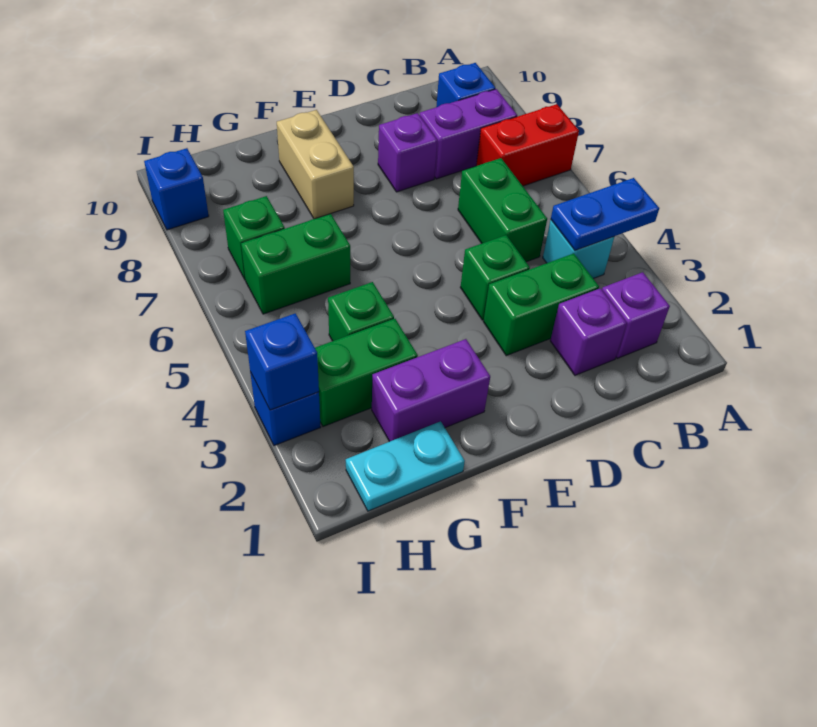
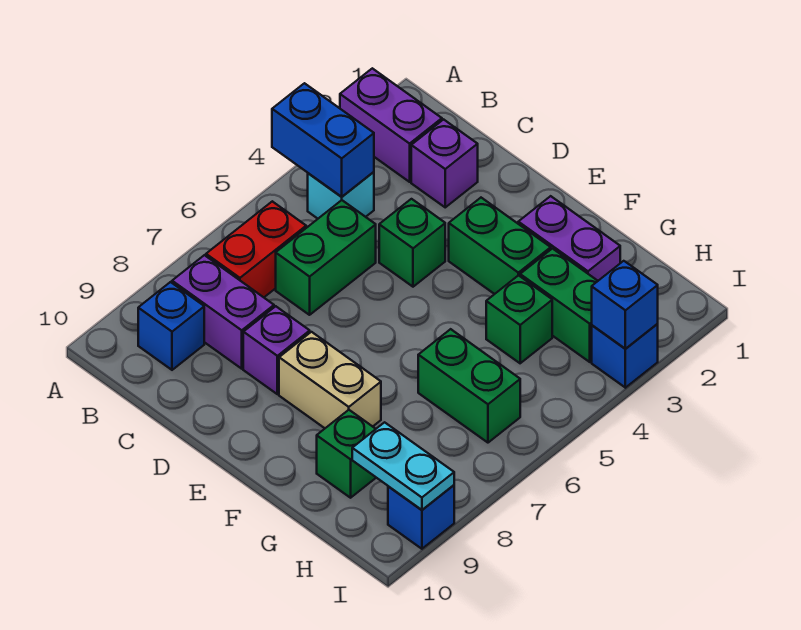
blue plate A4:B4 level 2 -> blue brick A4:B4 level 2
red brick A7:B7 level 1 -> red brick B6:B7 level 1
purple brick B2 level 1 -> purple brick A2:B2 level 1
green brick C3:D3 level 1 -> green brick E3:F3 level 1
tan brick F8:F9 level 1 -> tan brick E8:F8 level 1
cyan plate G1:H1 level 1 -> cyan plate H9:I9 level 2
green brick H7 level 1 -> green brick G9 level 1

